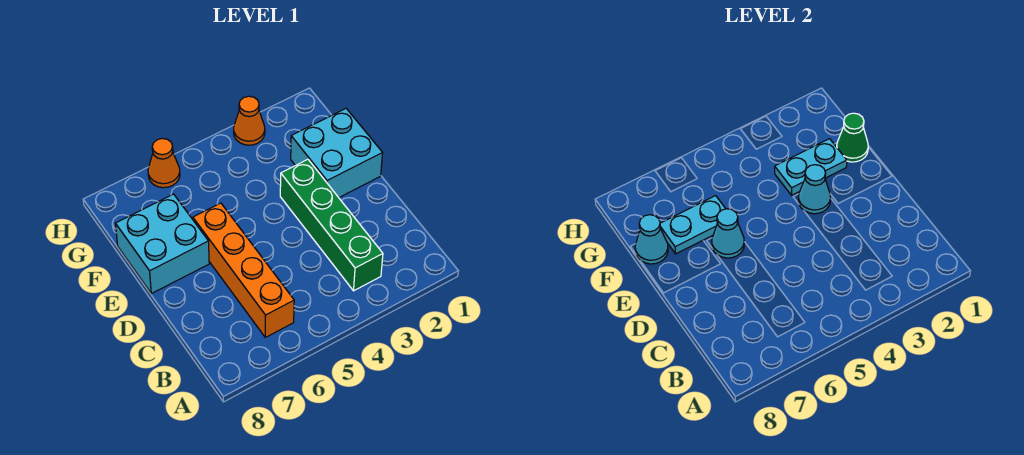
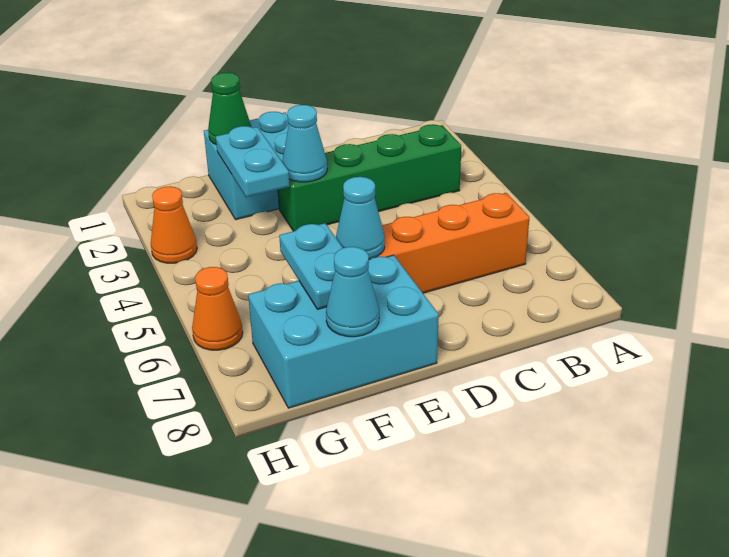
cyan brick E7:F8 level 1 -> cyan brick E7:G8 level 1

